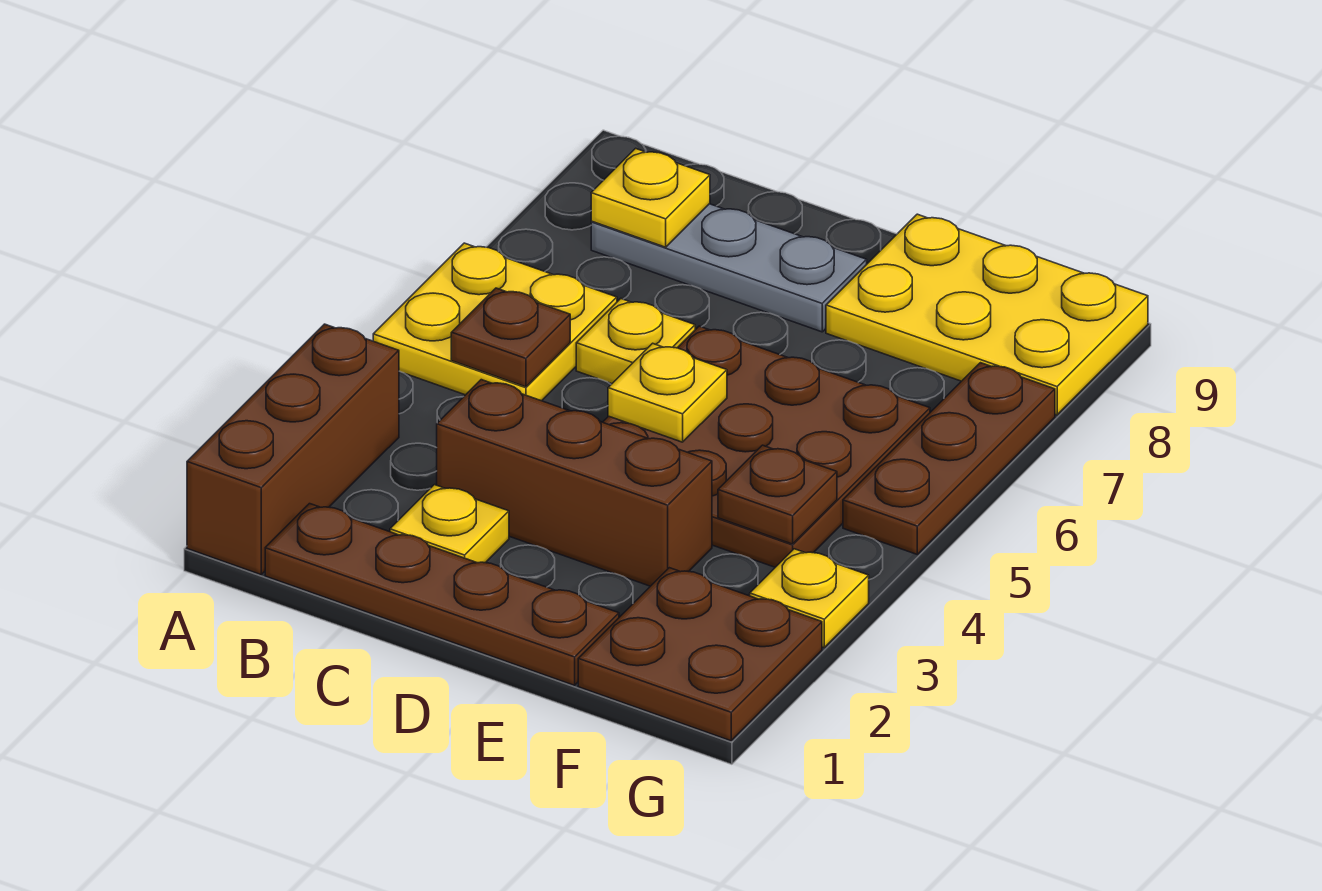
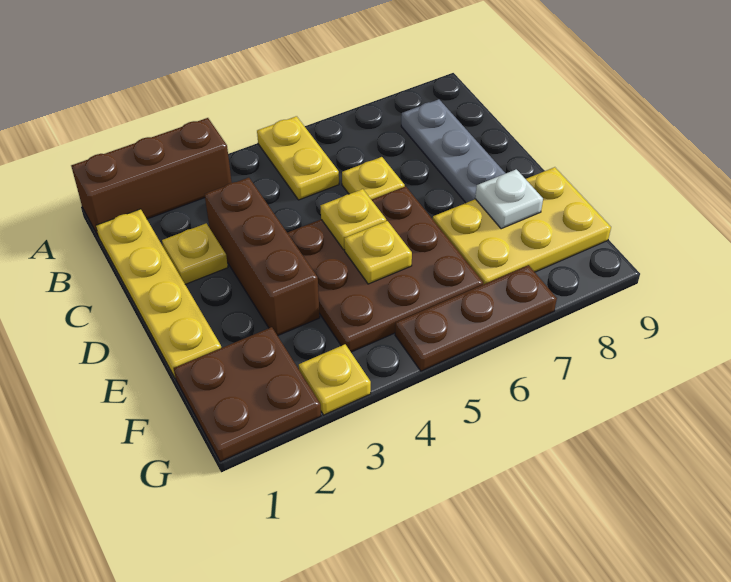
yellow plate A5:B6 level 1 -> yellow plate A5:B5 level 1
brown plate B1:E1 level 1 -> yellow plate B1:E1 level 1
brown plate B5 level 2 -> none
yellow plate B8 level 2 -> yellow plate E5 level 2
yellow plate E8:G9 level 1 -> yellow plate E7:F9 level 1
none -> white plate E8 level 2
brown plate F4 level 2 -> none

